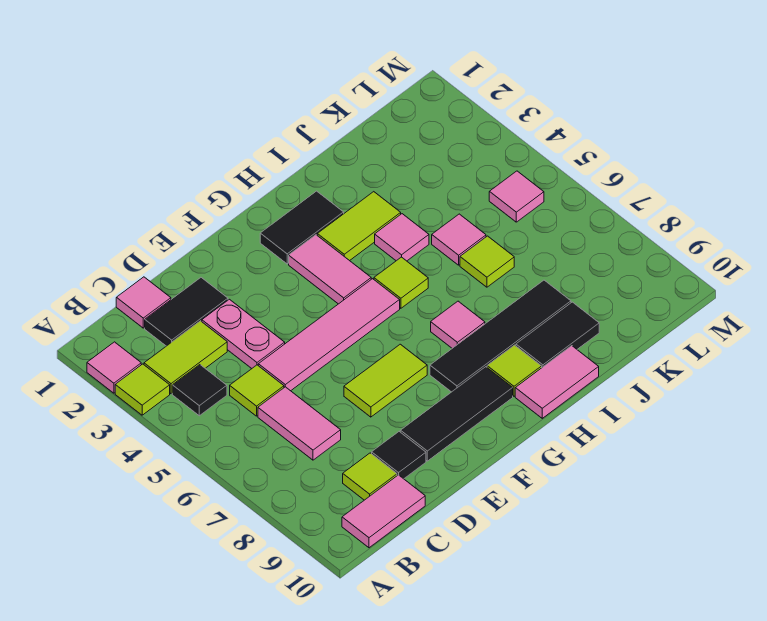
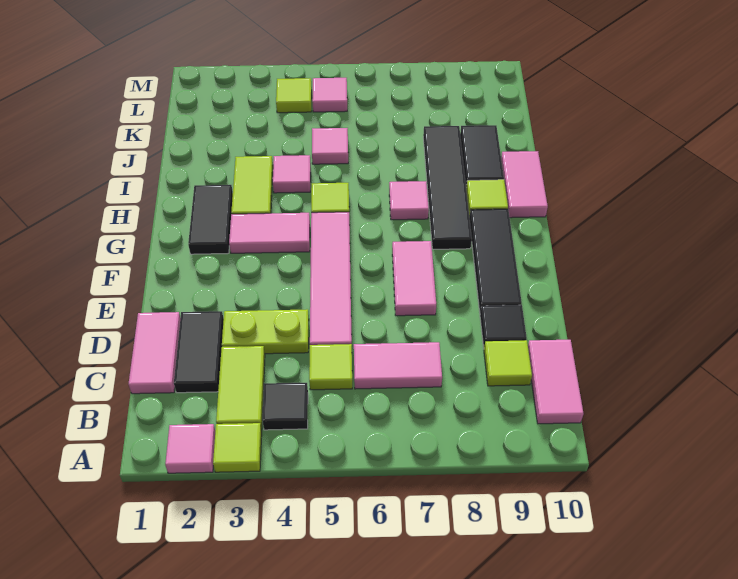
pink tile C1 level 1 -> pink tile C1:D1 level 1
pink plate D3:D4 level 1 -> lime plate D3:D4 level 1
lime tile E7:F7 level 1 -> pink tile E7:F7 level 1
lime tile J6 level 1 -> lime tile L4 level 1

